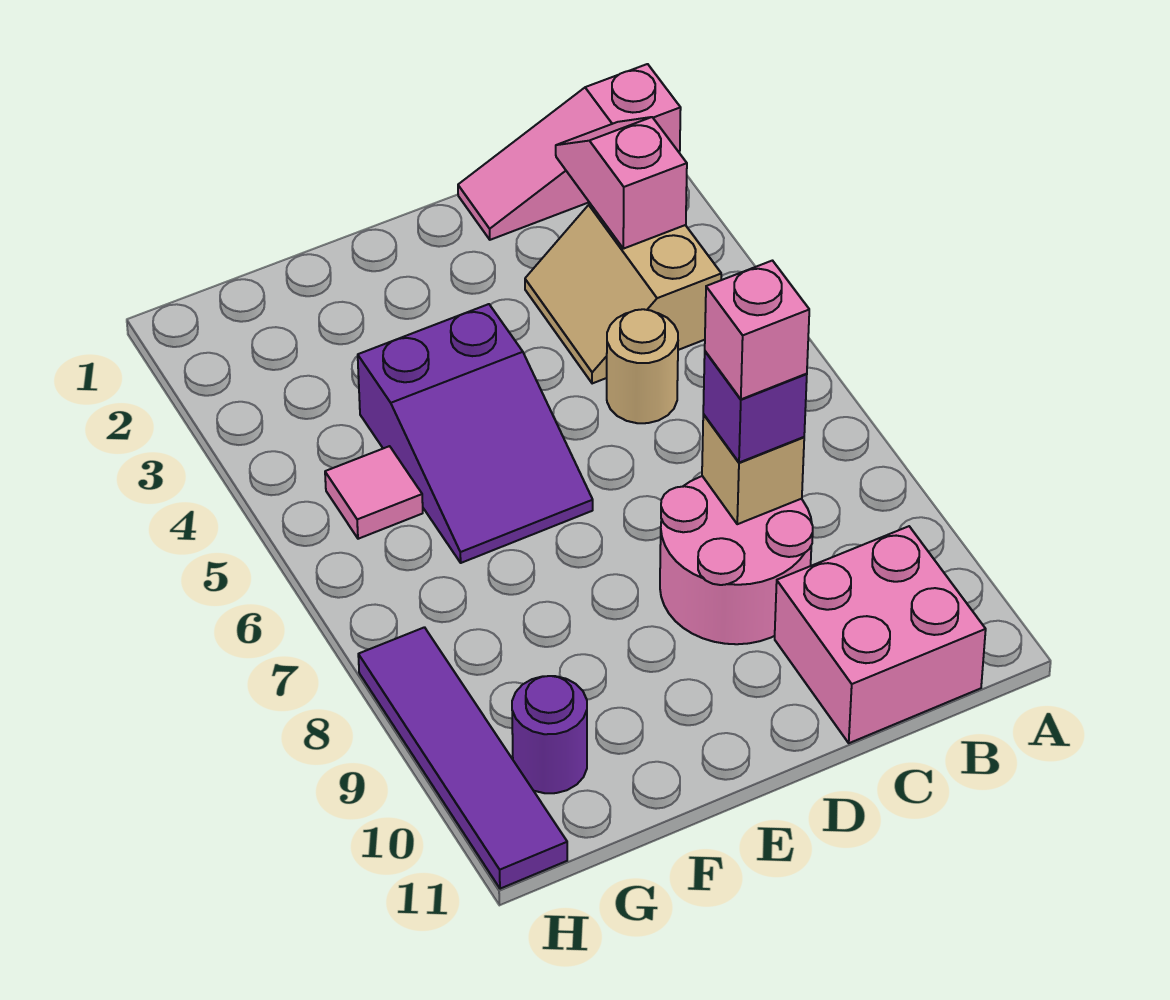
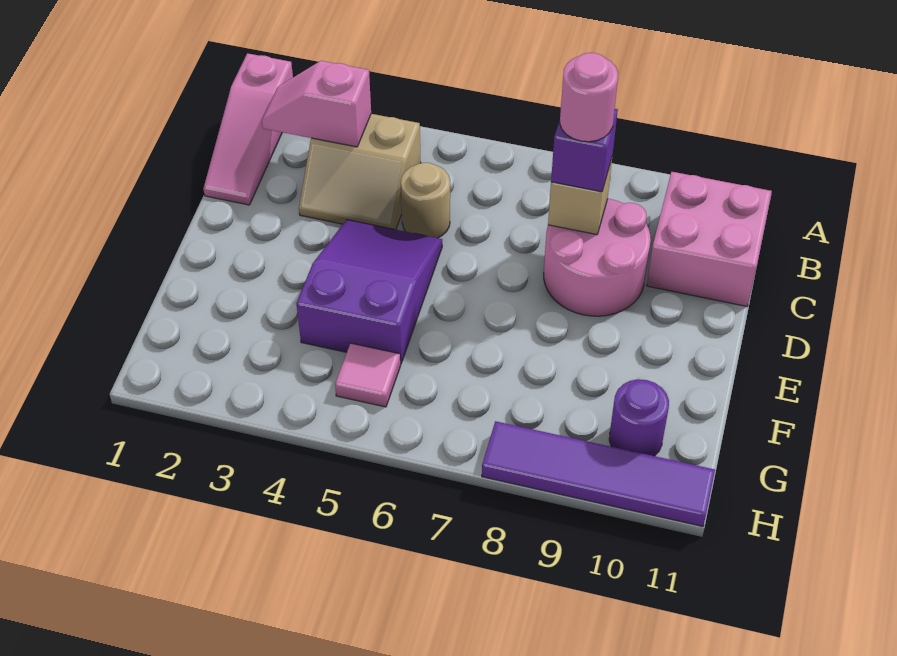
pink brick C8 level 4 -> pink round brick C8 level 4
purple slope E4:F6 level 1 top 4 -> purple slope D4:F5 level 1 top F

